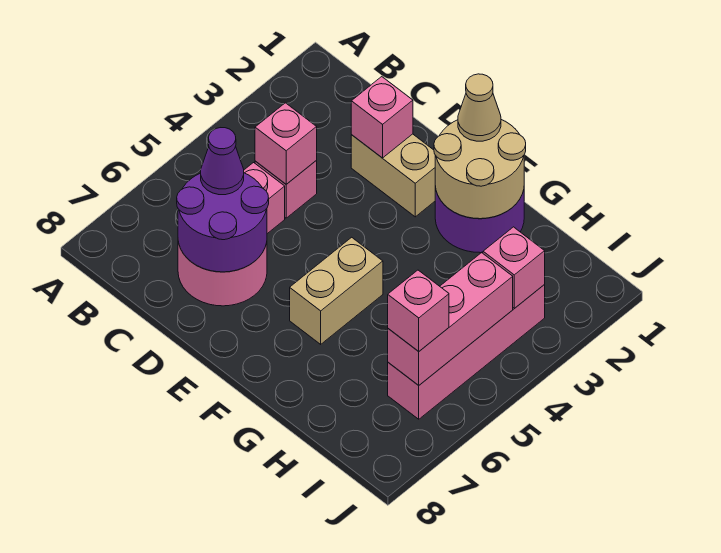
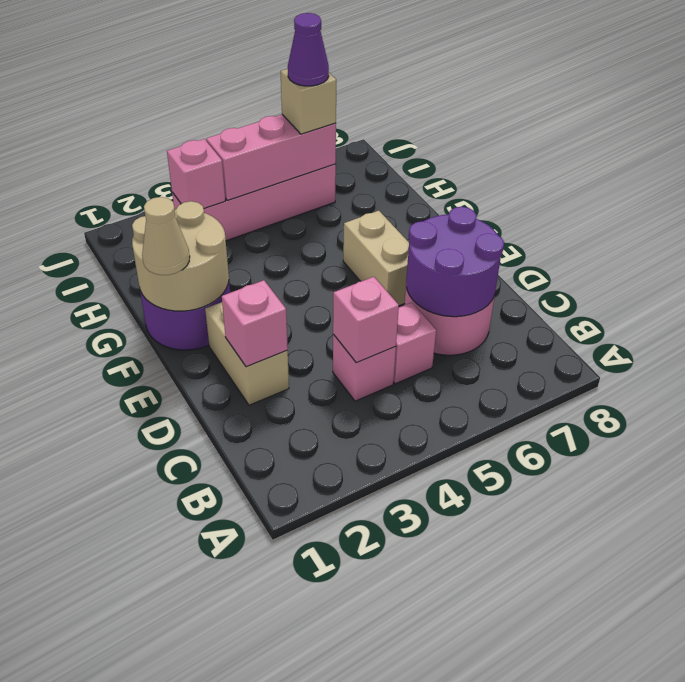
purple cone C6 level 3 -> purple cone I6 level 4
tan brick F5:F6 level 1 -> tan brick E6:F6 level 1
pink brick I6 level 3 -> tan brick I6 level 3

